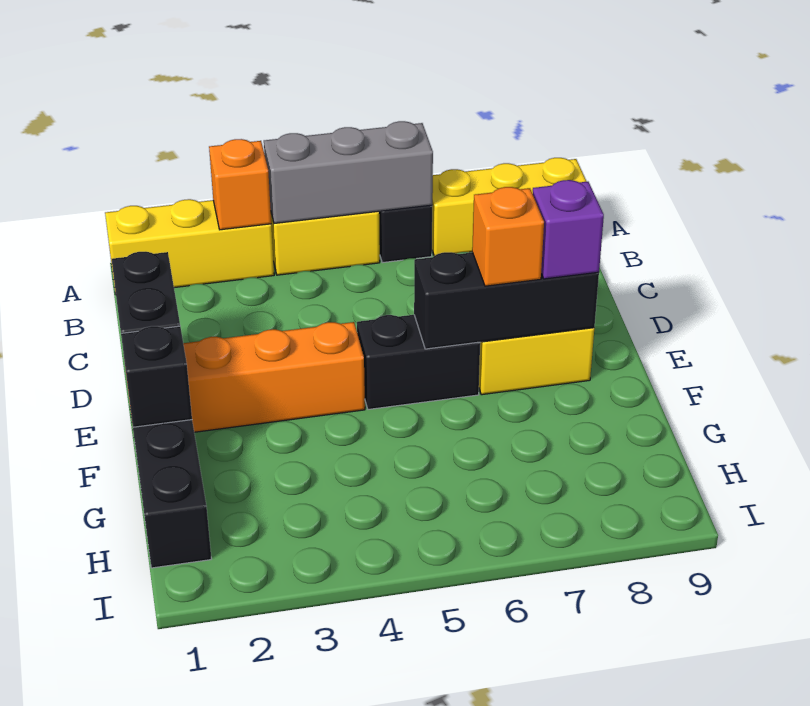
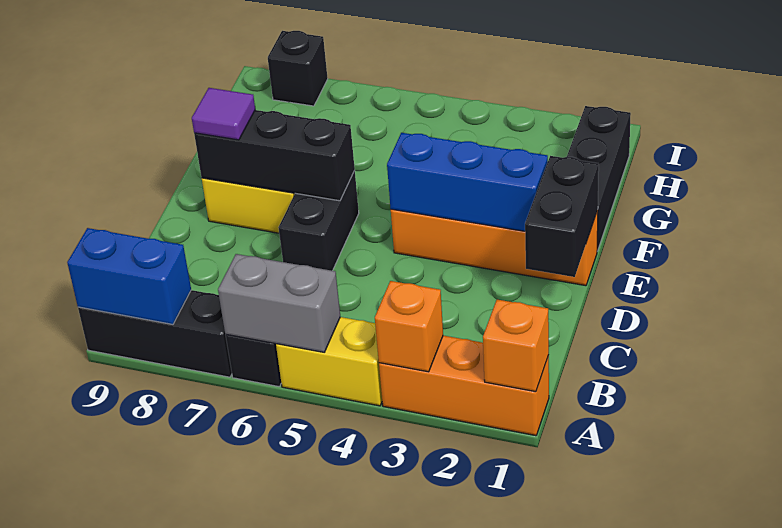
yellow brick A1:A3 level 1 -> orange brick A1:A3 level 1
grey brick A4:A6 level 2 -> grey brick A5:A6 level 2
yellow brick A7:A9 level 1 -> black brick A7:A9 level 1
none -> blue brick A8:A9 level 2
none -> blue brick E2:E4 level 2
black brick E5:E6 level 1 -> black brick D6:E6 level 1
orange brick E7 level 3 -> orange brick A1 level 2
purple brick E8 level 3 -> purple tile E8 level 3
black brick F1 level 2 -> black brick I8 level 1

